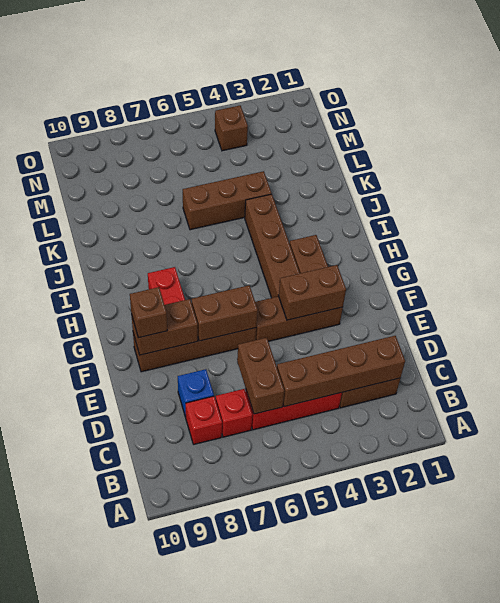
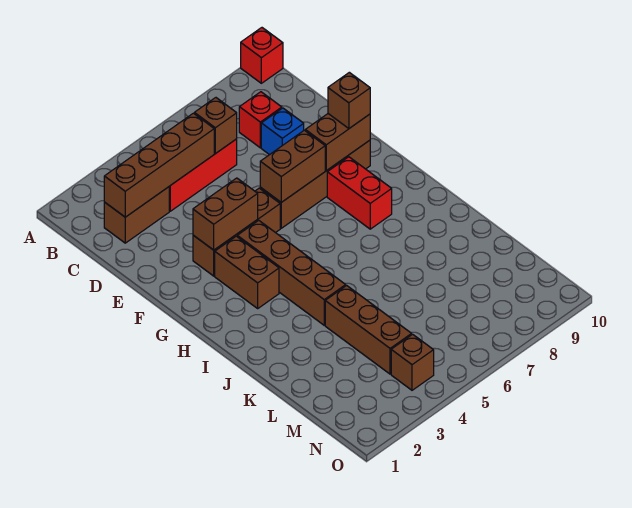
brown brick C6:D6 level 2 -> brown brick C6 level 2
red brick C7 level 1 -> red brick A10 level 1
brown brick K4:K6 level 1 -> brown brick K4:M4 level 1

